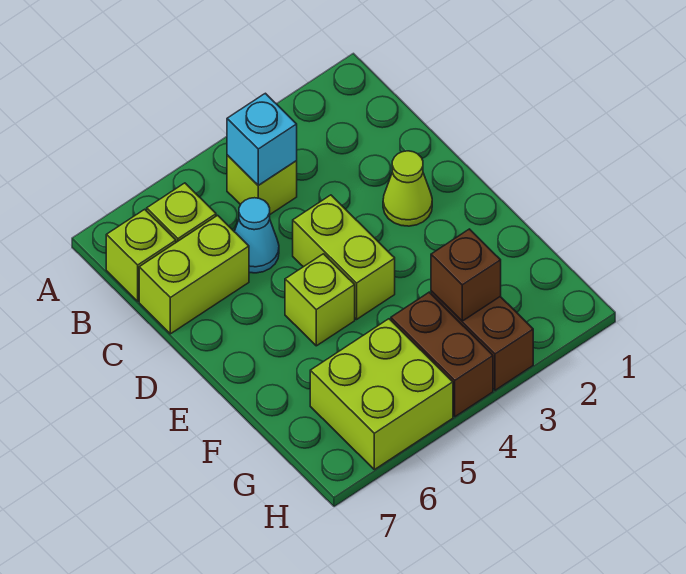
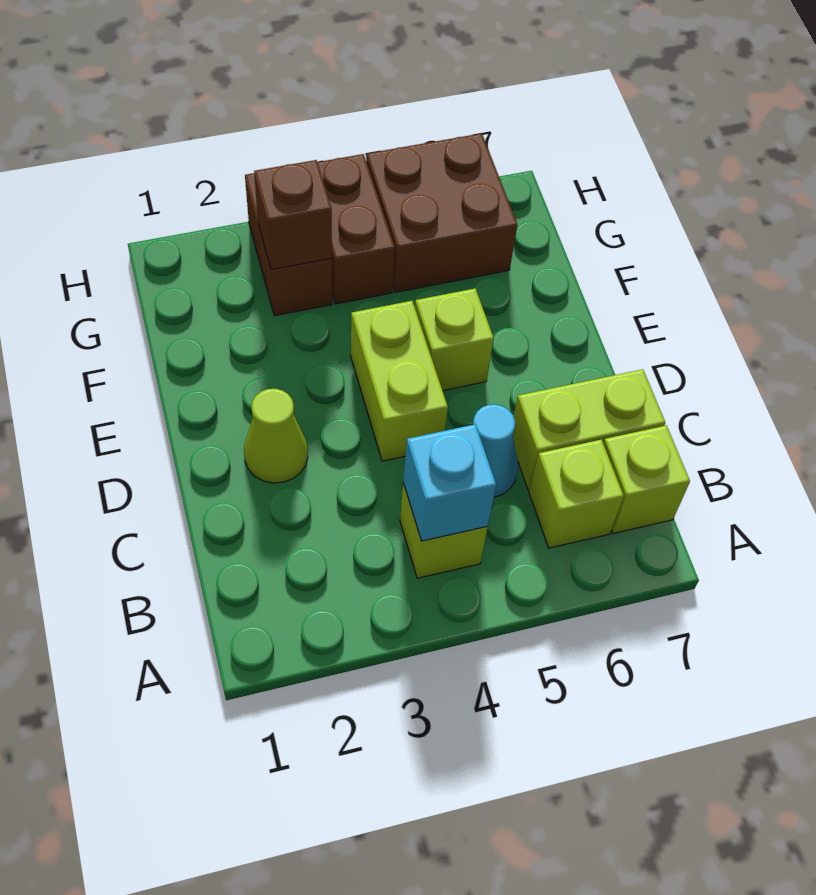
lime brick G5:H6 level 1 -> brown brick G5:H6 level 1

